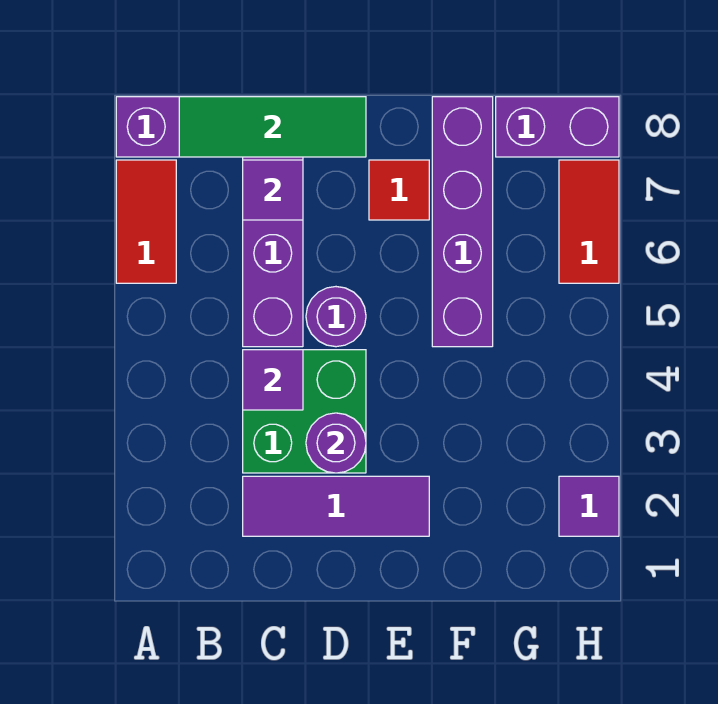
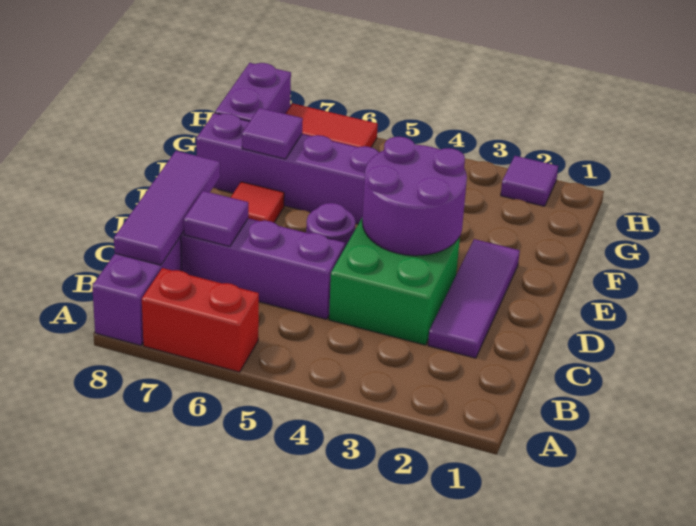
red tile A6:A7 level 1 -> red brick A6:A7 level 1
green tile B8:D8 level 2 -> purple tile B8:D8 level 2
purple tile C4 level 2 -> purple tile F7 level 2
purple round brick D3 level 2 -> purple round brick D3:E4 level 2

